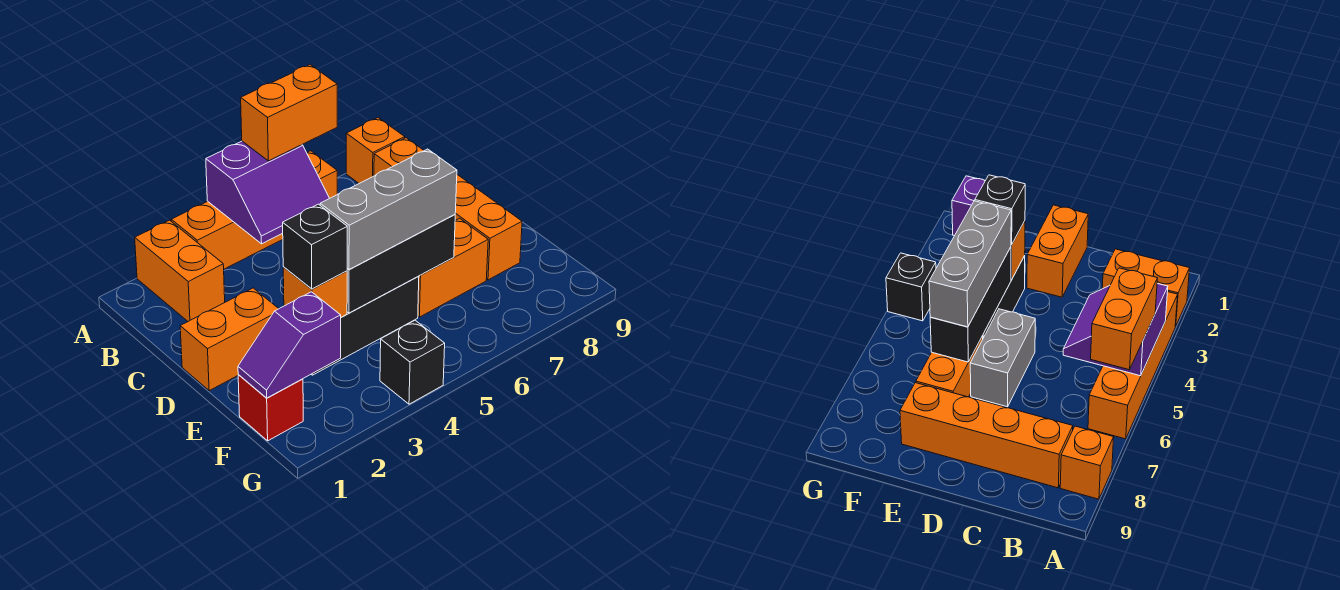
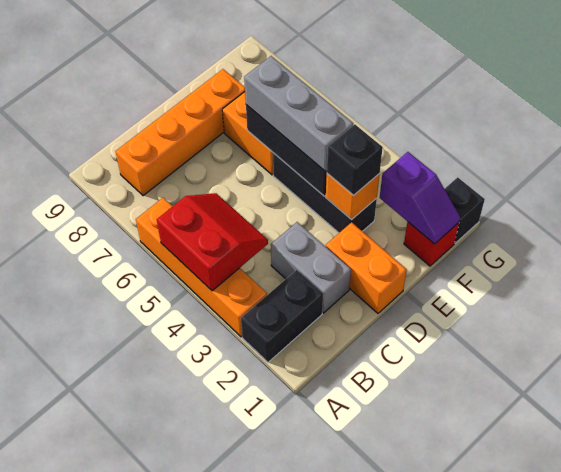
orange brick A2:B2 level 1 -> black brick A2:B2 level 1
purple slope A4:B5 level 2 top A -> red slope A4:B5 level 2 top A
orange brick A5:A6 level 3 -> none
orange brick A8 level 1 -> none
grey brick D5:D6 level 1 -> grey brick C2:C3 level 1
black brick G4 level 1 -> black brick G1 level 1

